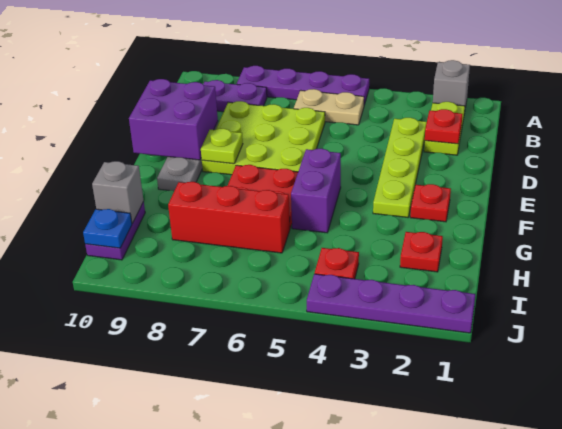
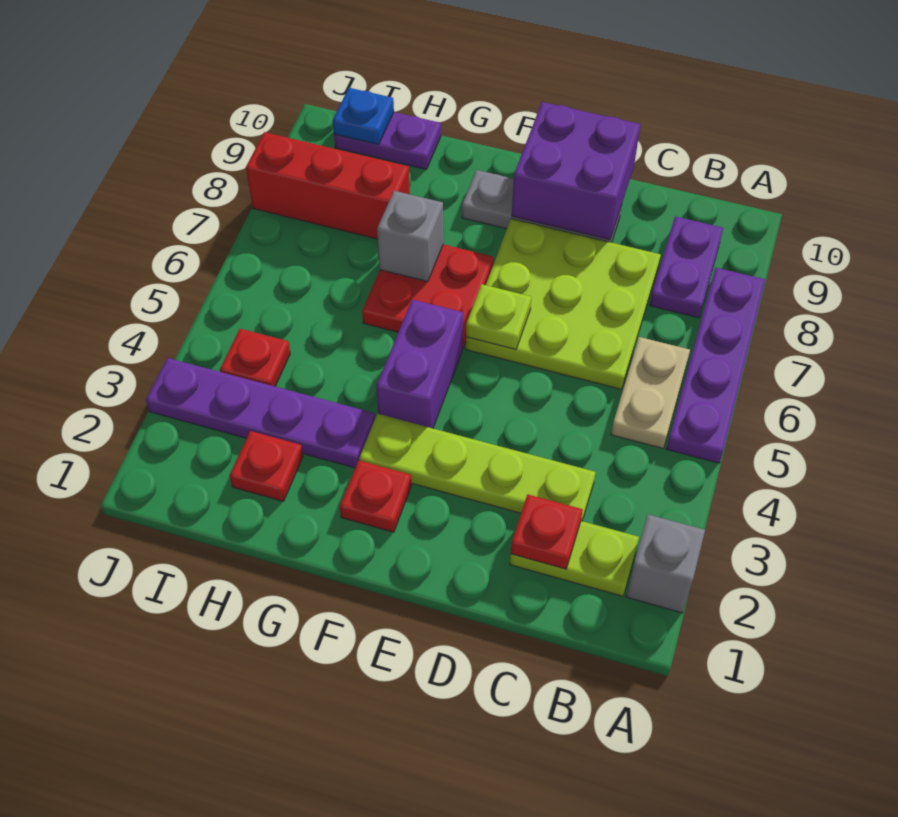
lime plate E8 level 2 -> lime plate E6 level 2
purple brick F5:G5 level 1 -> purple brick F4:F5 level 1
red brick H6:H8 level 1 -> red brick H8:J8 level 1
grey brick H10 level 2 -> grey brick G7 level 2
purple plate J1:J4 level 1 -> purple plate G3:J3 level 1

